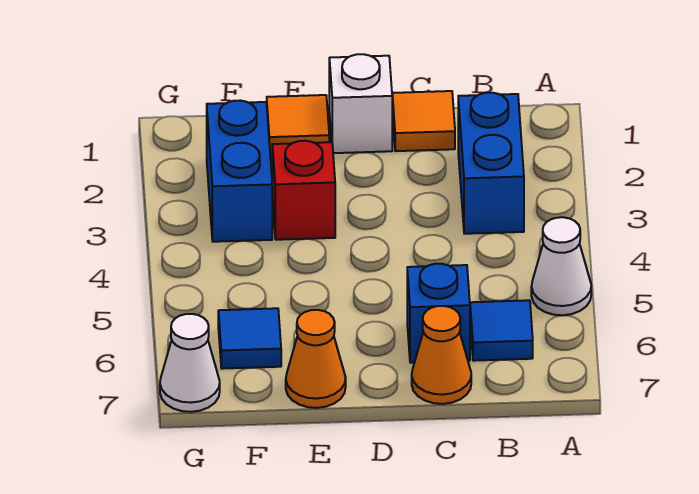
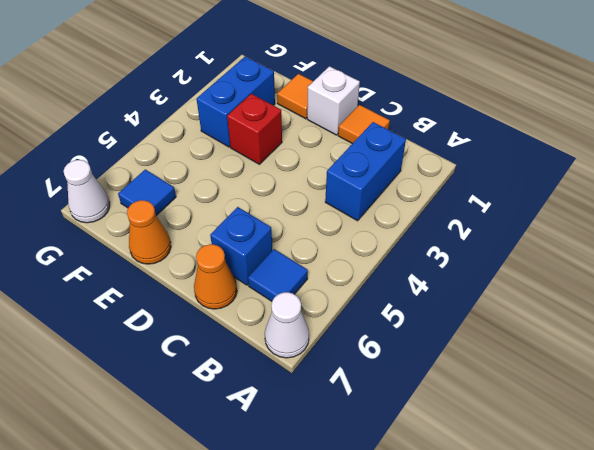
white cone A5 level 1 -> white cone A7 level 1

